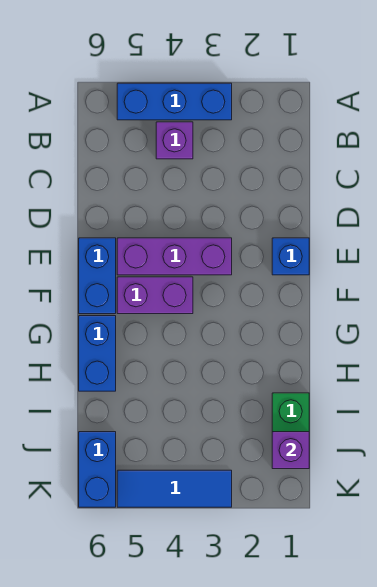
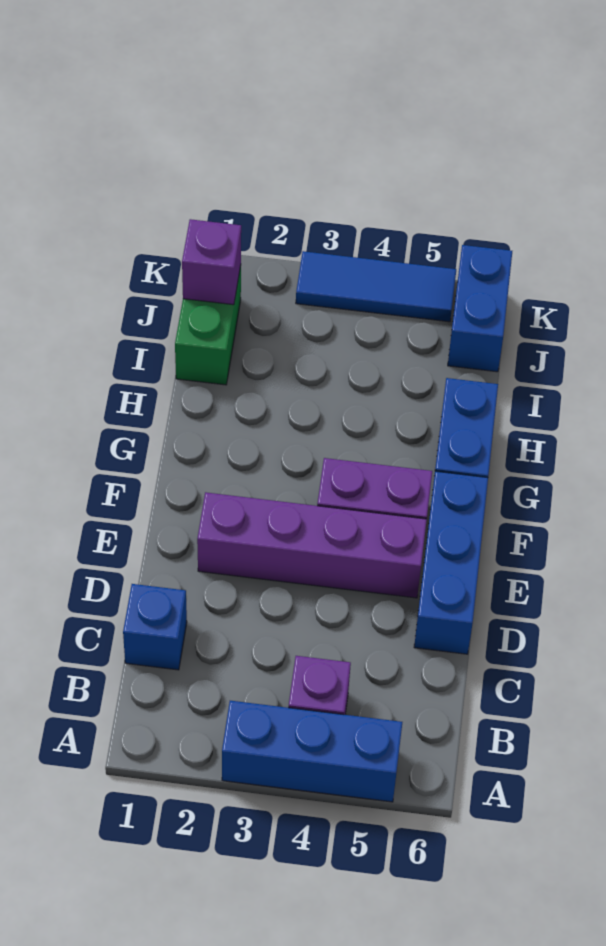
blue brick E1 level 1 -> blue brick C1 level 1
purple brick E3:E5 level 1 -> purple brick E2:E5 level 1
blue brick E6:F6 level 1 -> blue brick D6:F6 level 1

